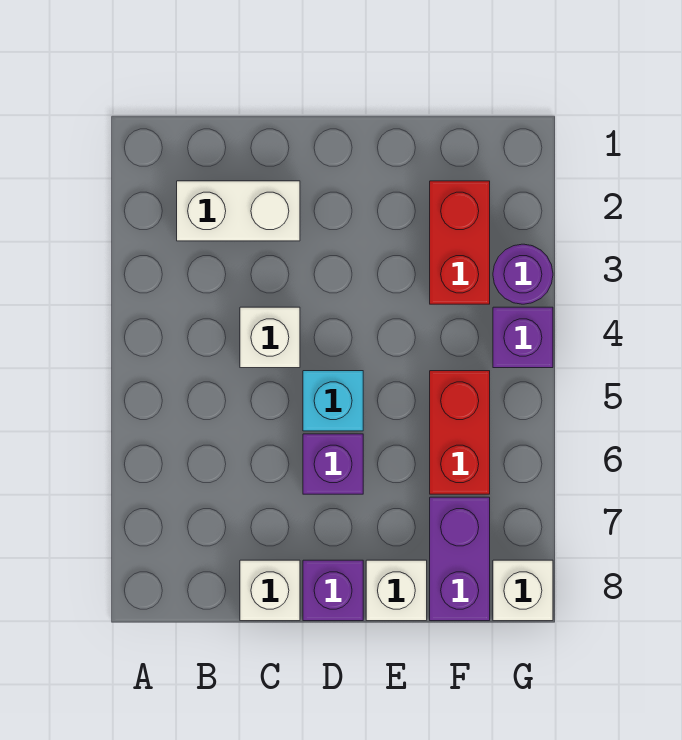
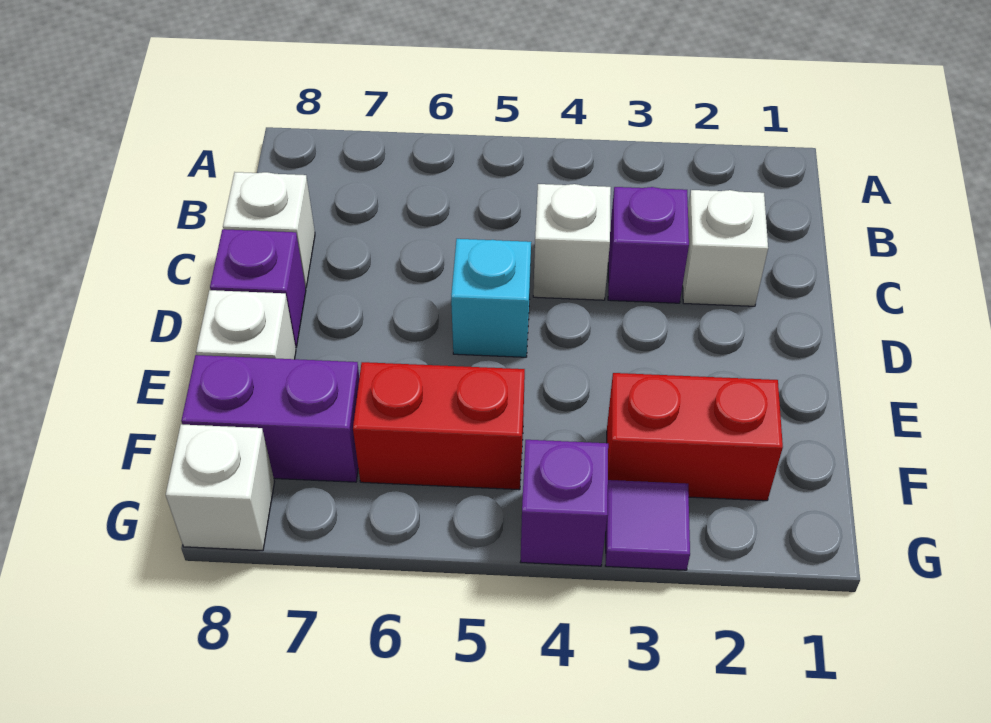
white brick B2:C2 level 1 -> white brick C2 level 1
purple brick D6 level 1 -> purple brick C3 level 1
purple round brick G3 level 1 -> purple tile G3 level 1

